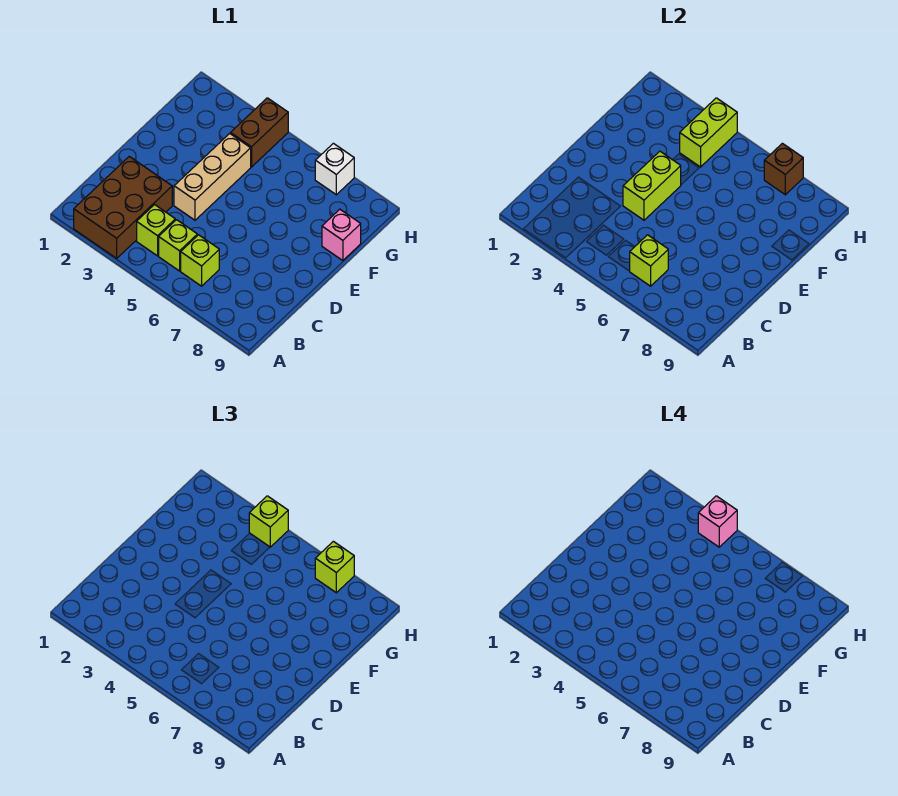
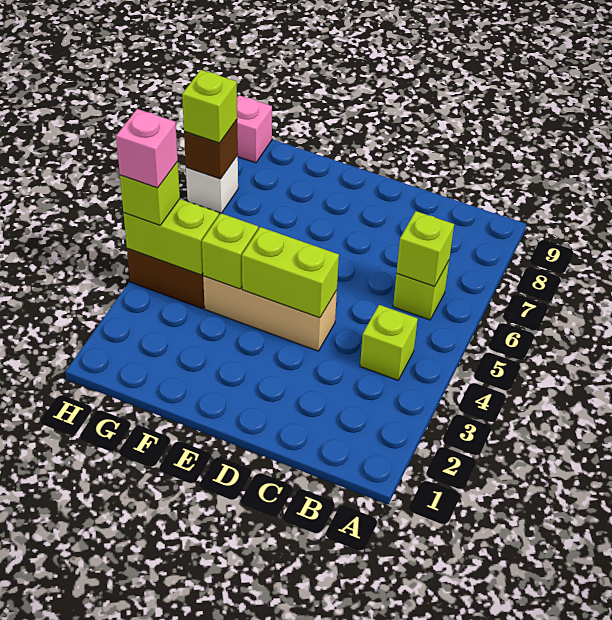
brown brick A2:C3 level 1 -> none
lime brick B5 level 1 -> lime brick F4 level 2
pink brick F9 level 1 -> pink brick H9 level 1

